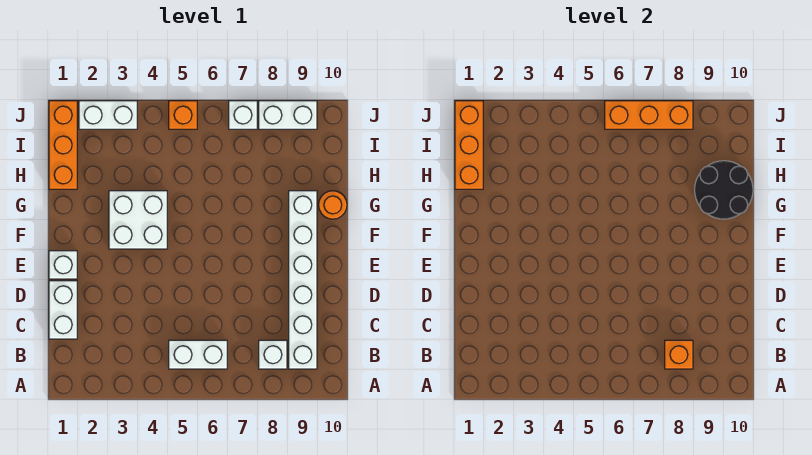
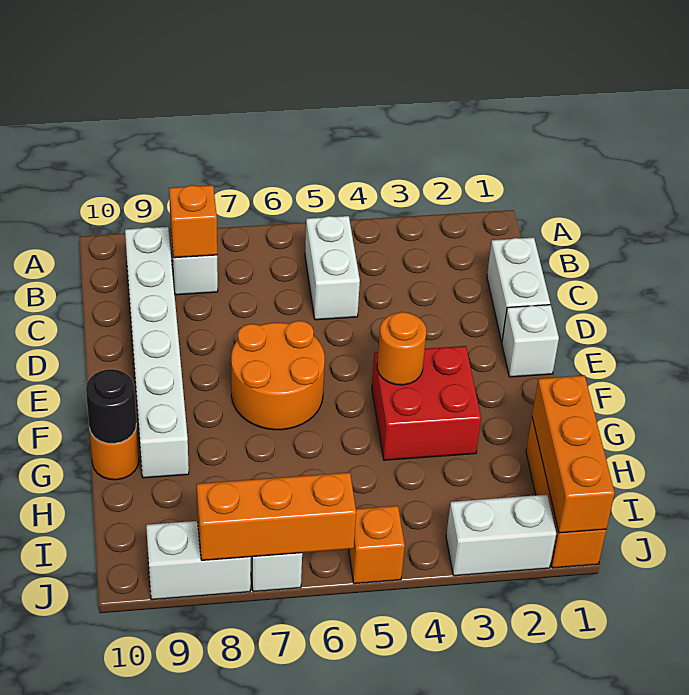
white brick B5:B6 level 1 -> white brick B5:C5 level 1
none -> orange round brick E6:F7 level 1
white brick F3:G4 level 1 -> red brick F3:G4 level 1
none -> orange round brick F4 level 2
black round brick G9:H10 level 2 -> black round brick G10 level 2

